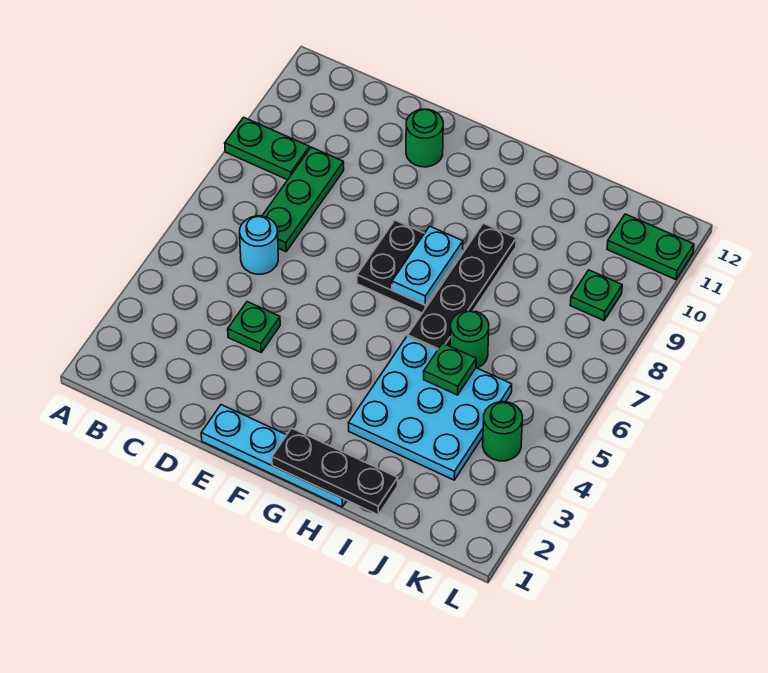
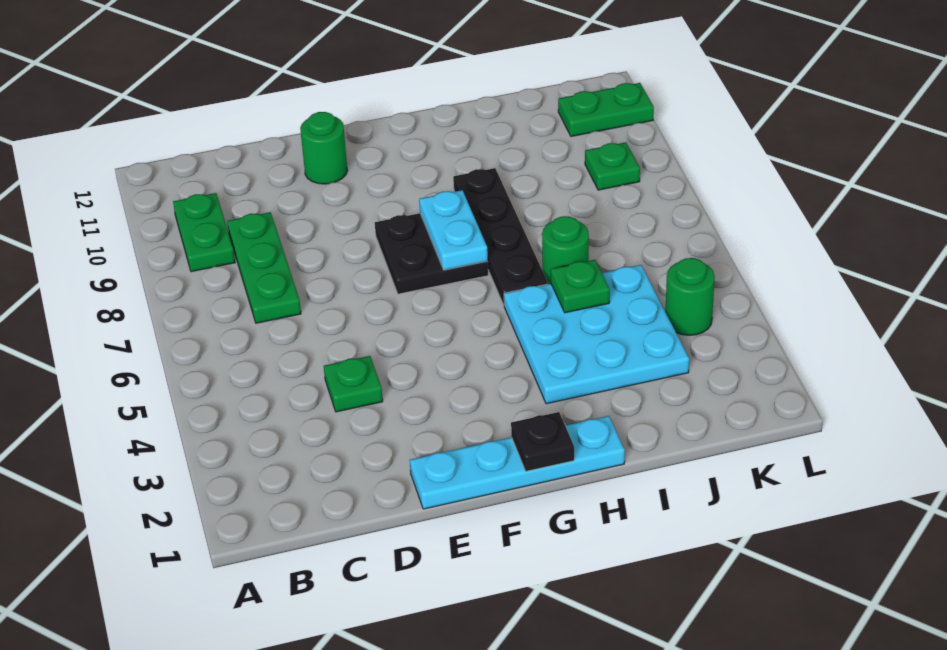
green plate A9:B9 level 1 -> green plate B9:B10 level 1
cyan round brick C6 level 1 -> none
black plate G1:I1 level 2 -> black plate G1 level 2

